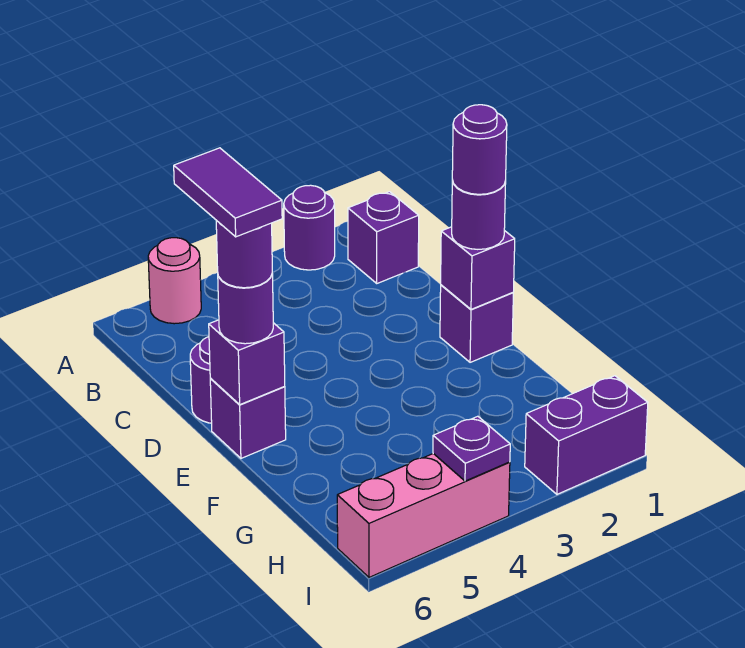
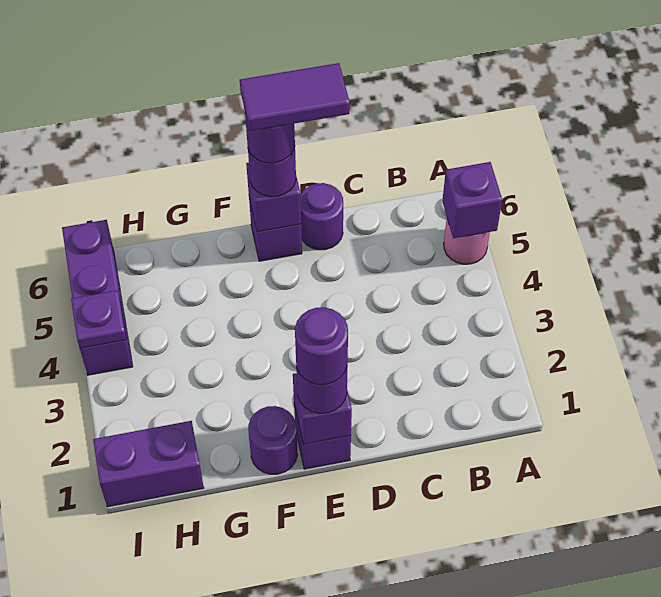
purple round brick A2 level 1 -> purple round brick F1 level 1
purple brick B1 level 1 -> purple brick A5 level 2
purple brick I1:I2 level 1 -> purple brick H1:I1 level 1
pink brick I4:I6 level 1 -> purple brick I4:I6 level 1

